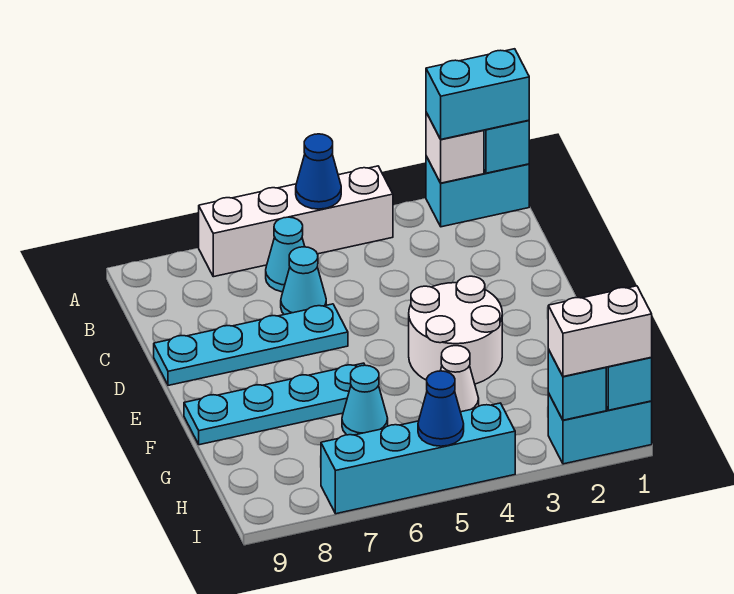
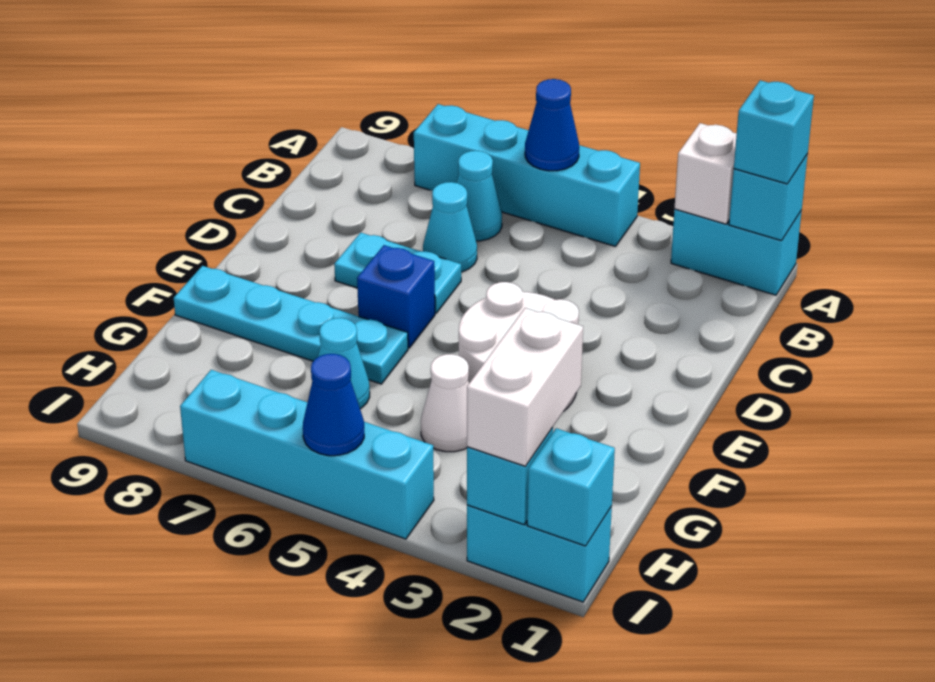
cyan brick A1:A2 level 3 -> cyan brick A1 level 3
white brick A4:A7 level 1 -> cyan brick A4:A7 level 1
cyan plate D6:D9 level 1 -> cyan plate D6:D7 level 1
none -> blue brick E6 level 1
white brick I1:I2 level 3 -> white brick H2:I2 level 3

